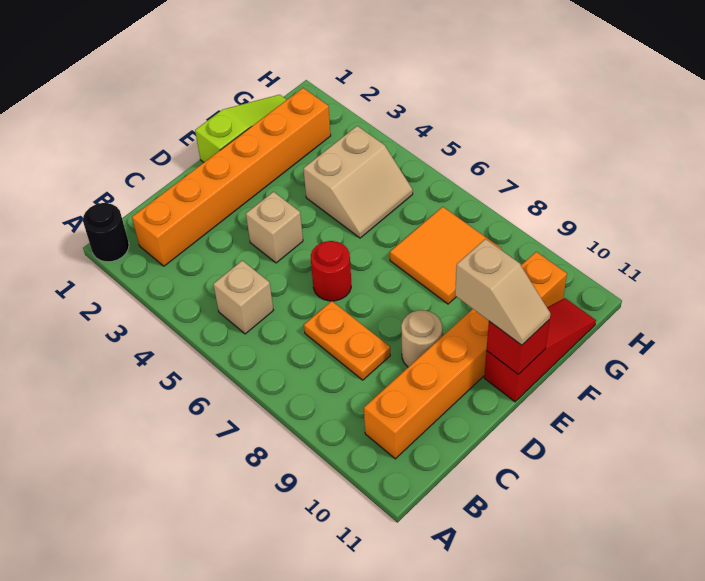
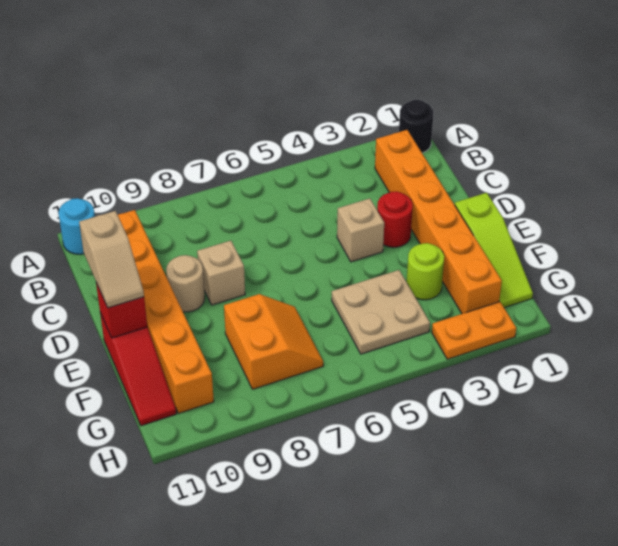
none -> cyan round brick A11 level 1
tan brick B5 level 1 -> tan brick D8 level 1
orange plate C7:C8 level 1 -> orange plate H2:H3 level 1
red round brick D6 level 1 -> red round brick D3 level 1
tan slope E10:E11 level 3 top 10 -> tan slope D11:E11 level 3 top D
none -> lime round brick F3 level 1
tan slope F4:G5 level 1 top 4 -> tan plate F4:G5 level 1
orange tile F7:G8 level 1 -> orange slope F7:G8 level 1 top 8

